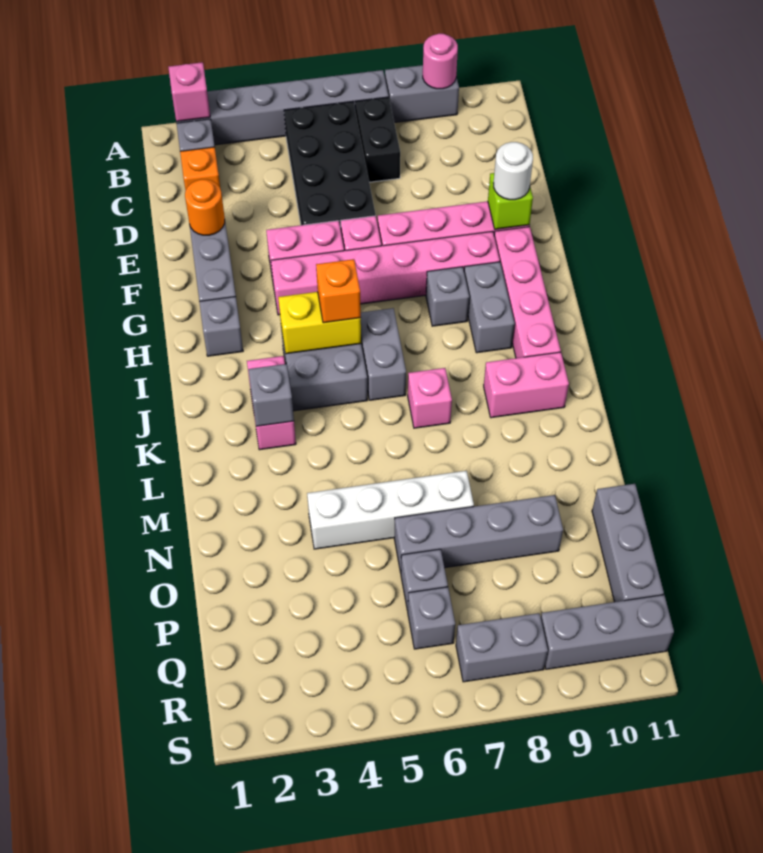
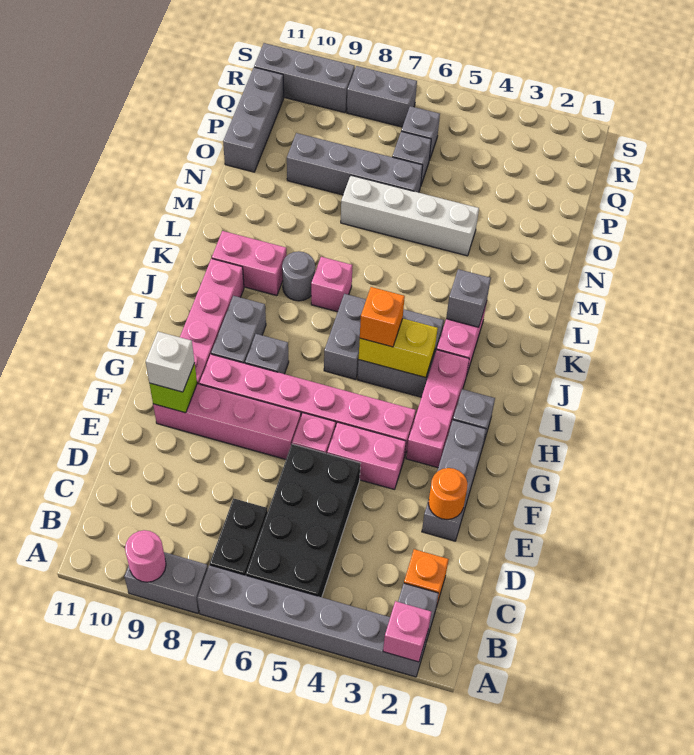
white round brick F10 level 3 -> white brick F10 level 3
none -> pink brick G3:I3 level 1
none -> grey round brick K8 level 1

